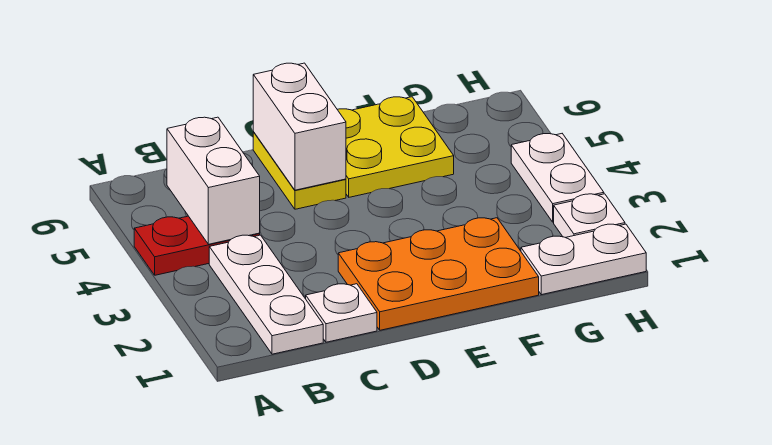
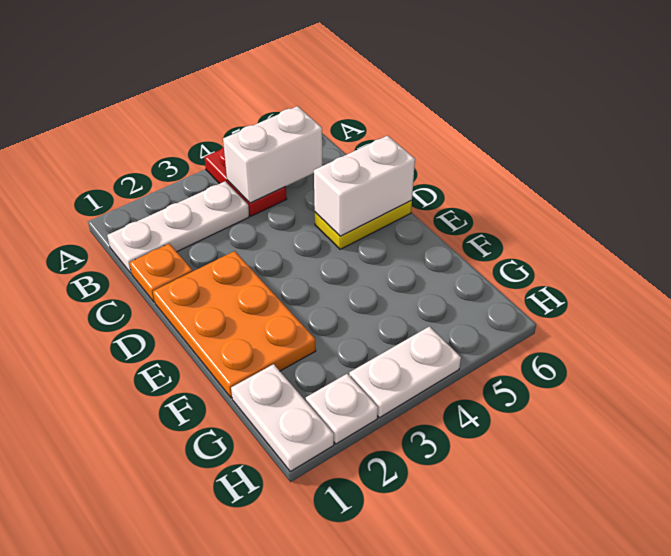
white plate C1 level 1 -> orange plate C1 level 1
yellow plate E5:F6 level 1 -> none

